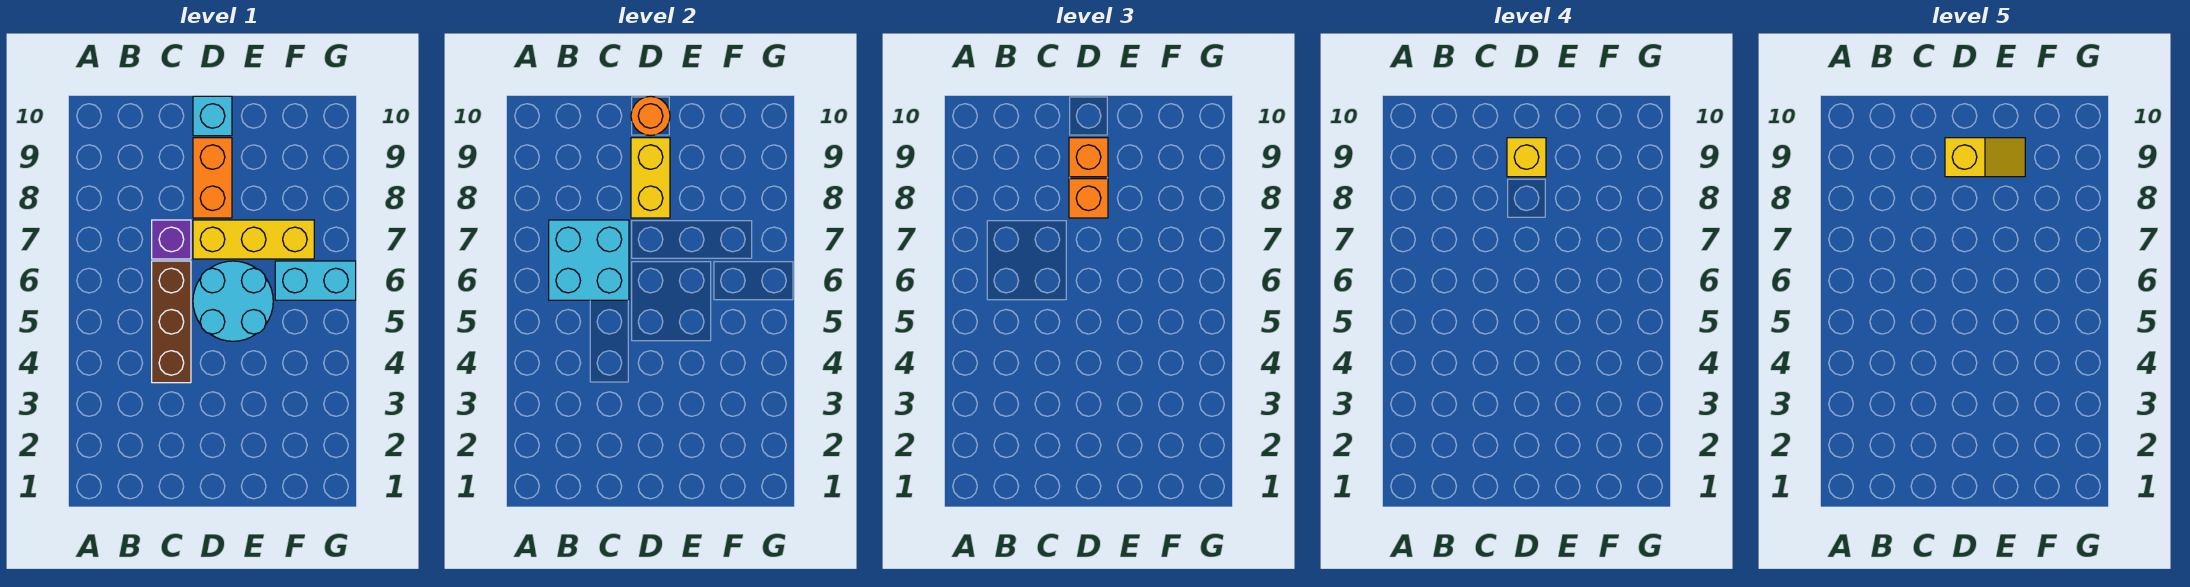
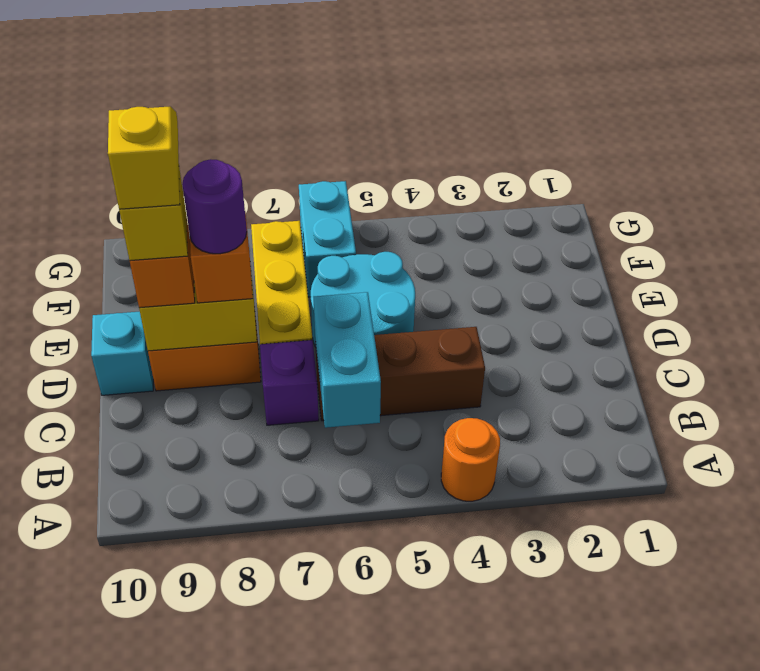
cyan brick B6:C7 level 2 -> cyan brick B6:C6 level 2
none -> purple round brick D8 level 4
orange round brick D10 level 2 -> orange round brick A4 level 1

